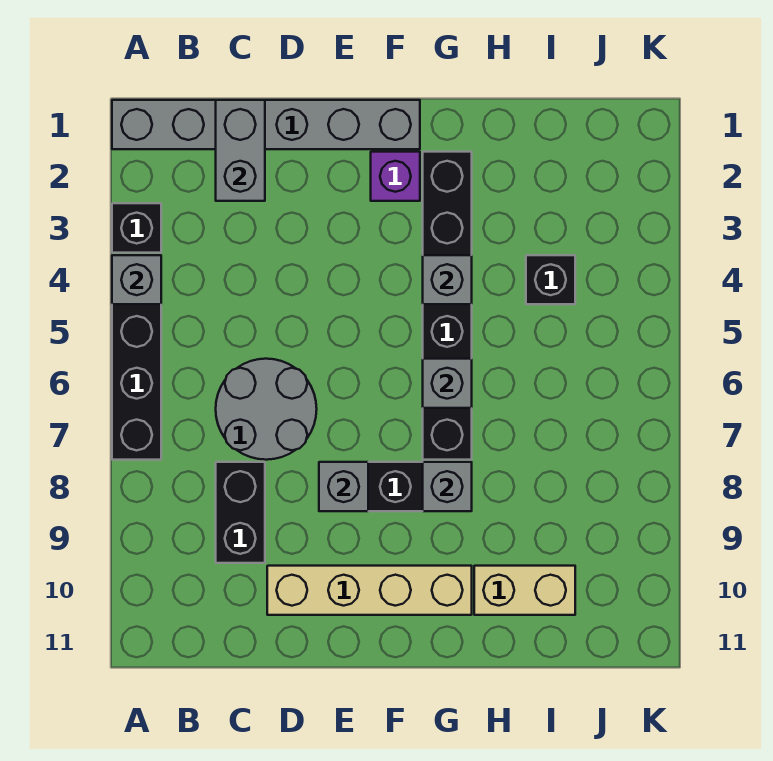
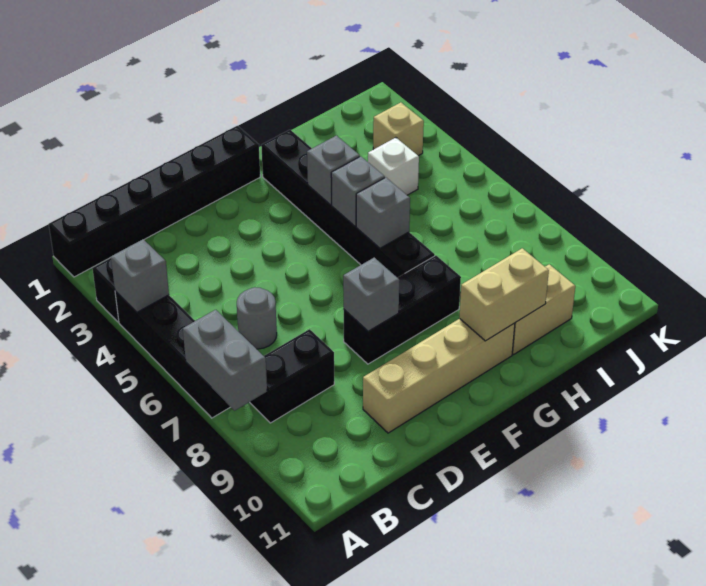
grey brick A1:F1 level 1 -> black brick A1:F1 level 1
grey brick C1:C2 level 2 -> grey brick A7:A8 level 2
grey round brick C6:D7 level 1 -> grey round brick C6 level 1
black brick C8:C9 level 1 -> black brick B8:C8 level 1
purple brick F2 level 1 -> none
grey brick G8 level 2 -> grey brick G5 level 2
none -> tan brick G10:H10 level 2
black brick I4 level 1 -> white brick I4 level 1
none -> tan brick J3 level 1

